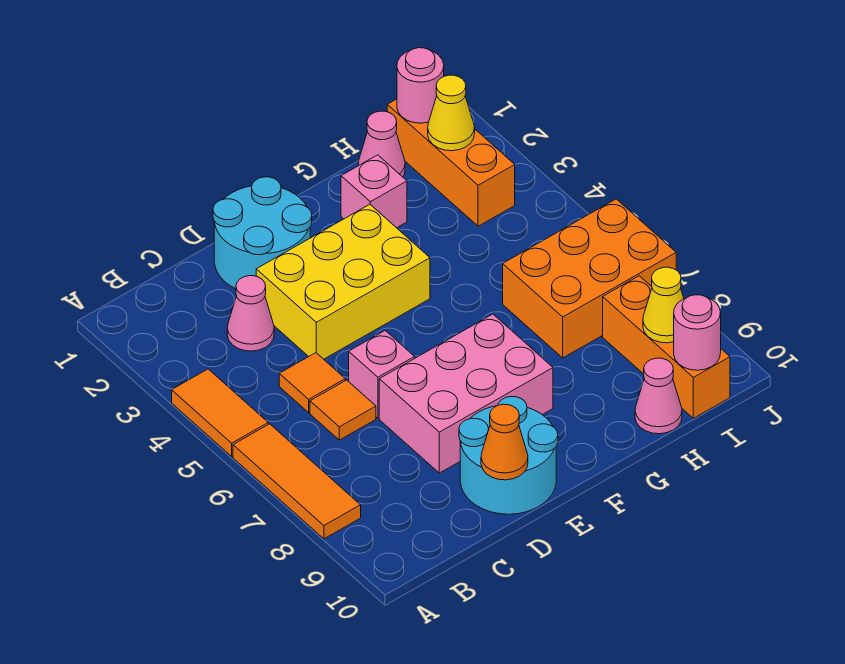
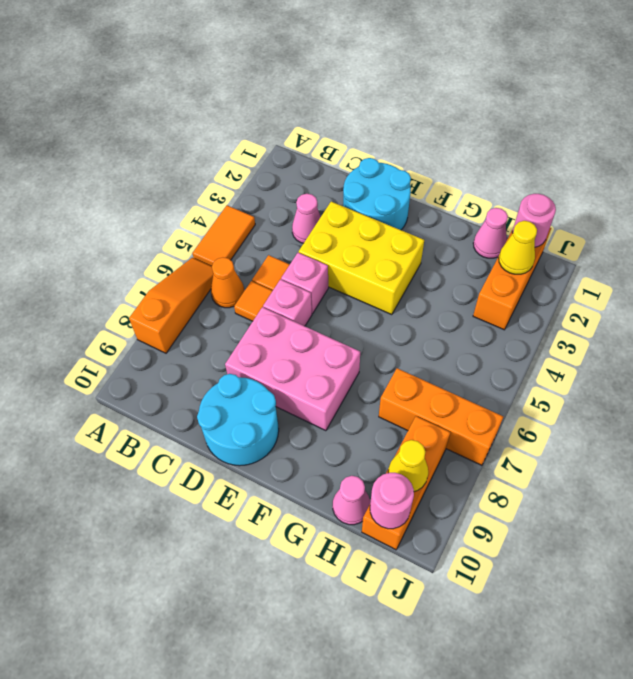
orange tile A6:A8 level 1 -> orange slope A6:A8 level 1 top 8
orange cone D10 level 2 -> orange cone B6 level 1
pink brick G2 level 1 -> pink brick D5 level 1
orange brick H6:J7 level 1 -> orange brick H7:J7 level 1

